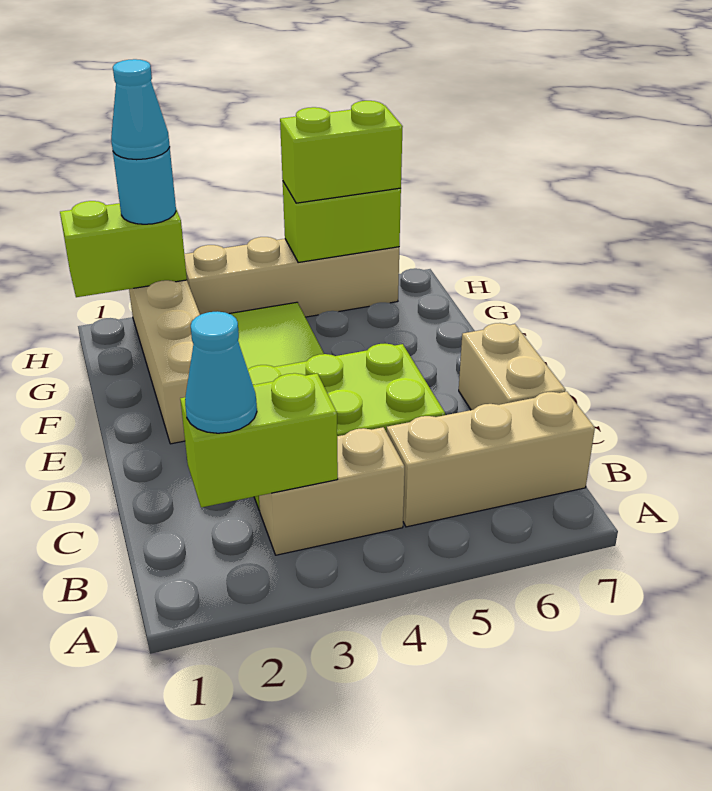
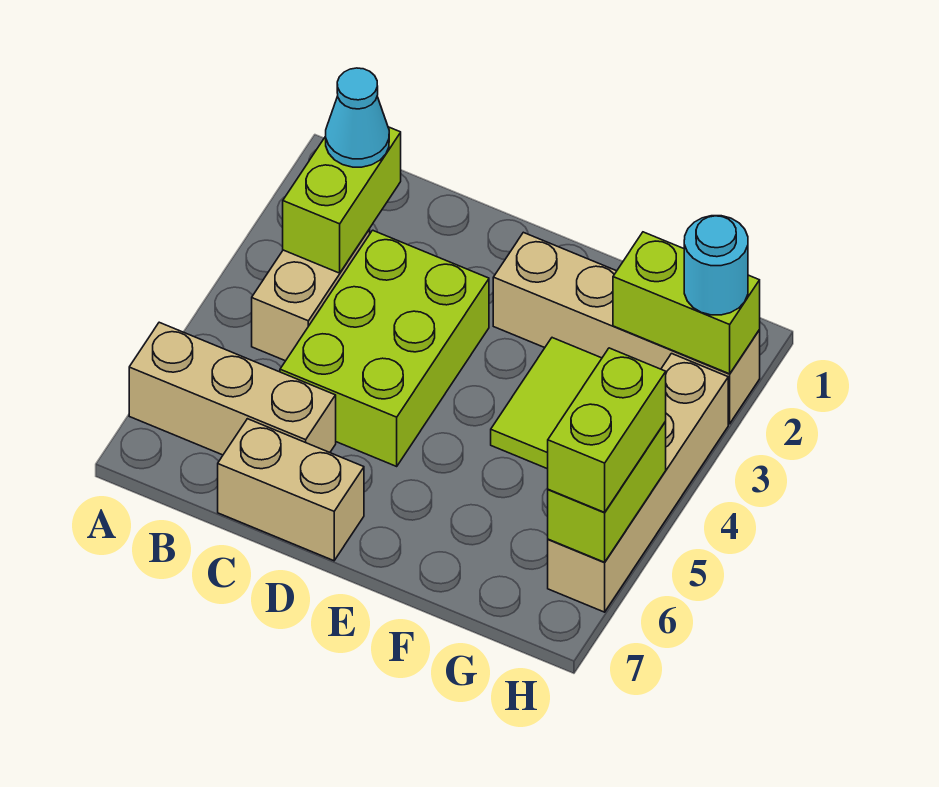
tan brick B5:B7 level 1 -> tan brick A6:C6 level 1
lime brick H1:H2 level 2 -> lime brick G2:H2 level 2
cyan cone H2 level 4 -> none

